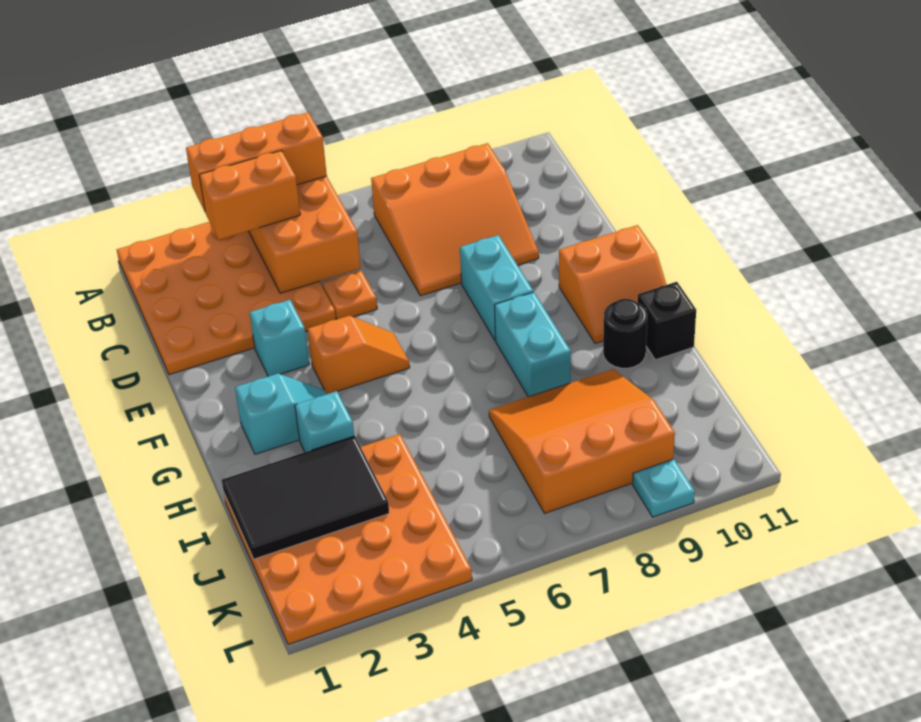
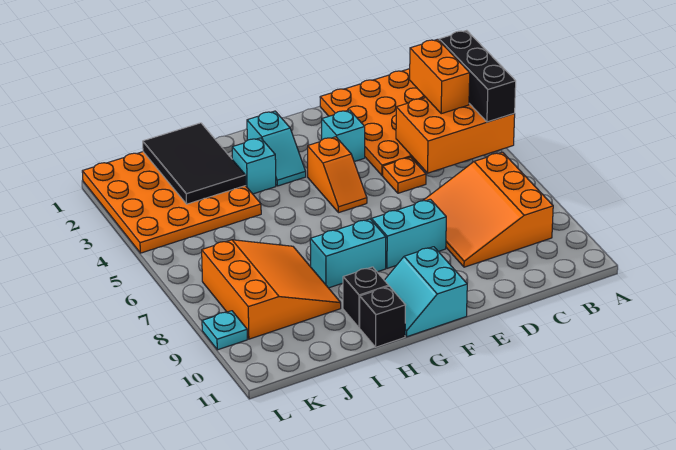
orange brick A3:A5 level 3 -> black brick A3:A5 level 3
orange slope F10:G11 level 1 top F -> cyan slope F10:G11 level 1 top F
black round brick H10 level 1 -> black brick H10 level 1

